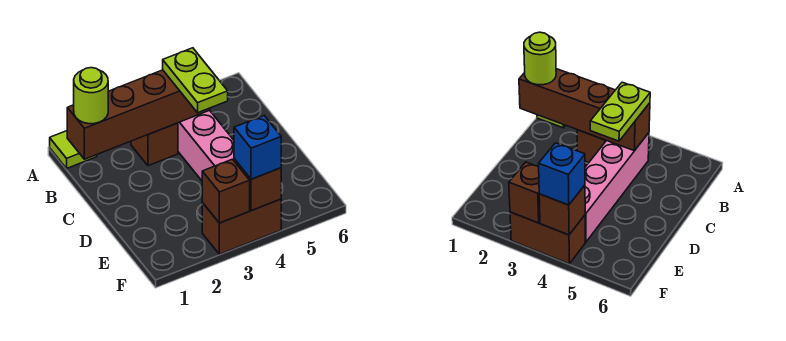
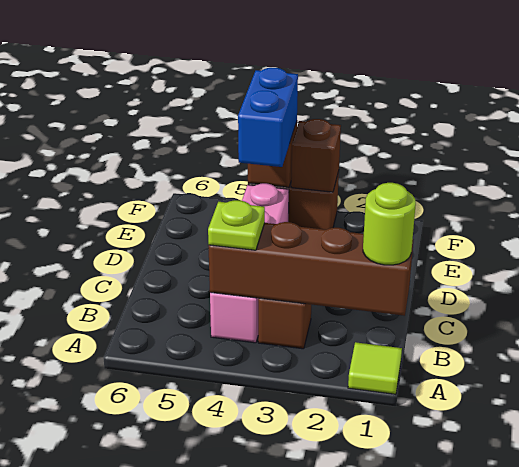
lime plate B4:C4 level 3 -> lime plate B4 level 3
blue brick F4 level 3 -> blue brick E4:F4 level 3

